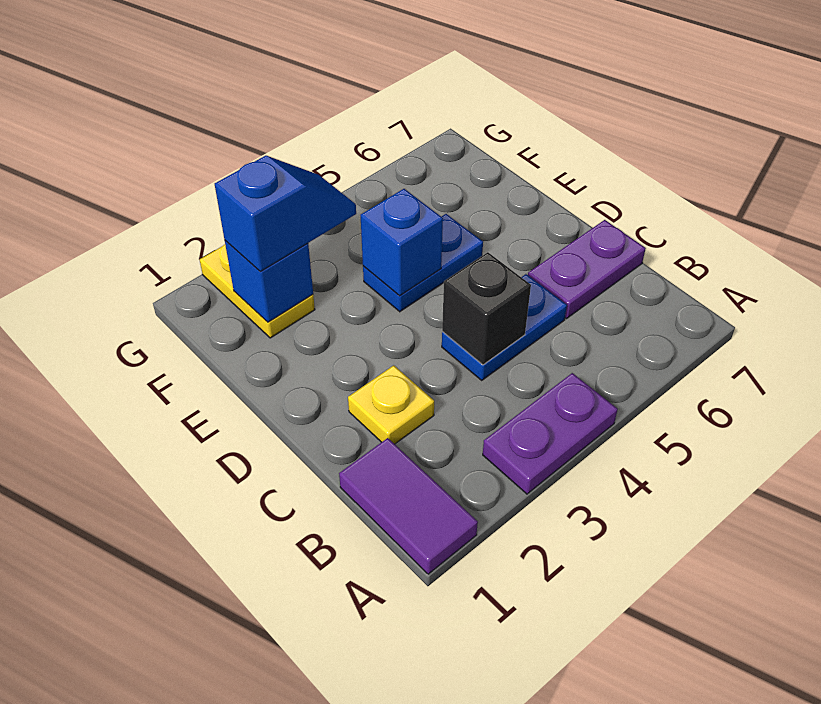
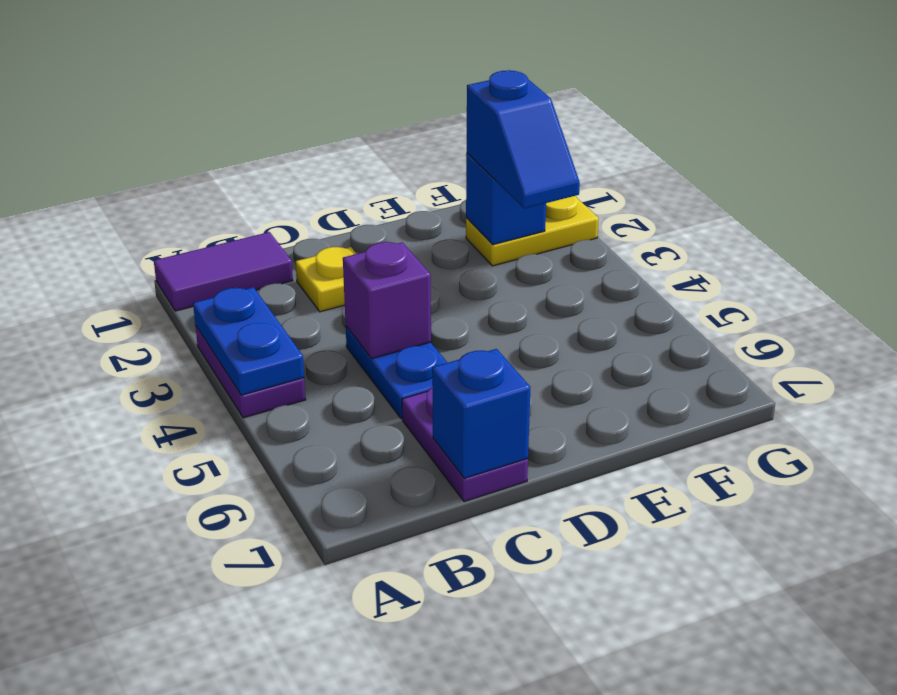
black brick C4 level 2 -> purple brick C4 level 2
blue plate E4:E5 level 1 -> blue plate A3:A4 level 2
blue brick E4 level 2 -> blue brick C7 level 2

